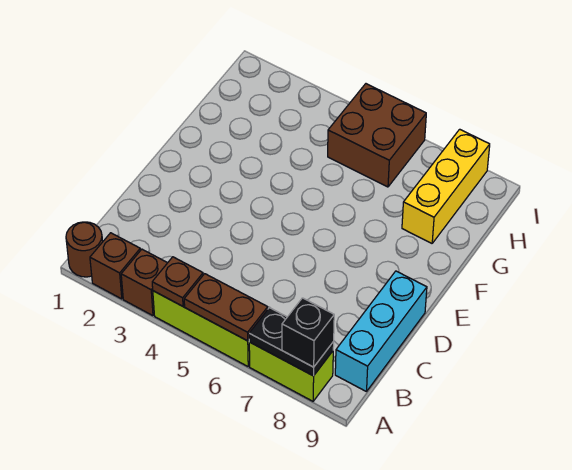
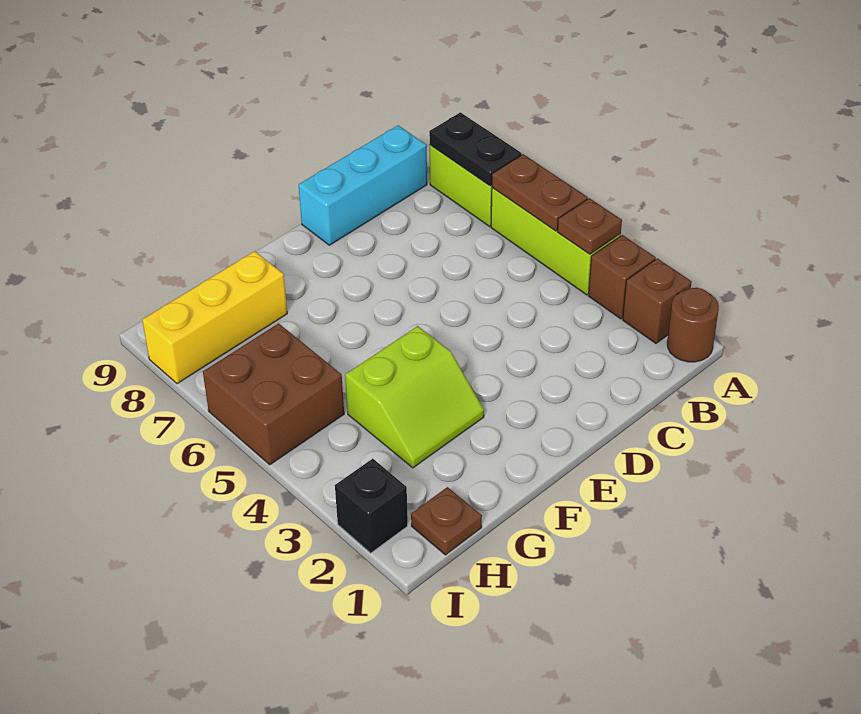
black brick A8 level 3 -> black brick I2 level 1
none -> lime slope F3:G4 level 1 top 4
none -> brown plate H1 level 1

